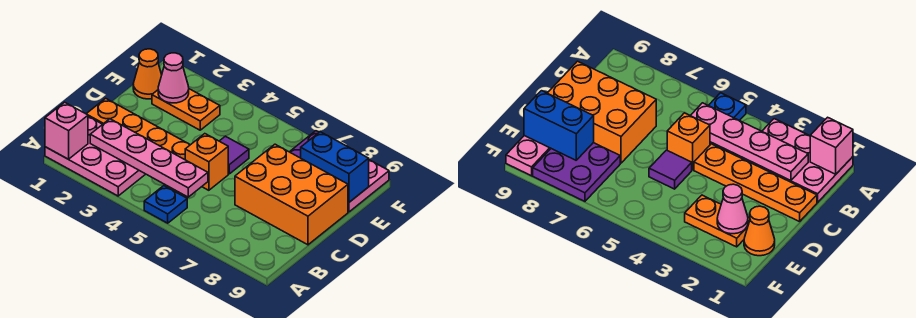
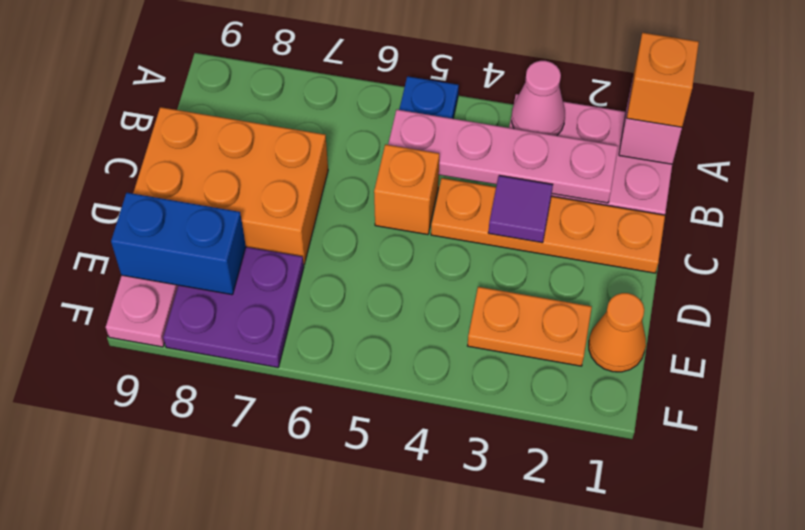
none -> orange brick A1 level 3
purple tile D5 level 1 -> purple tile C3 level 2
pink cone E2 level 2 -> pink cone A3 level 2

